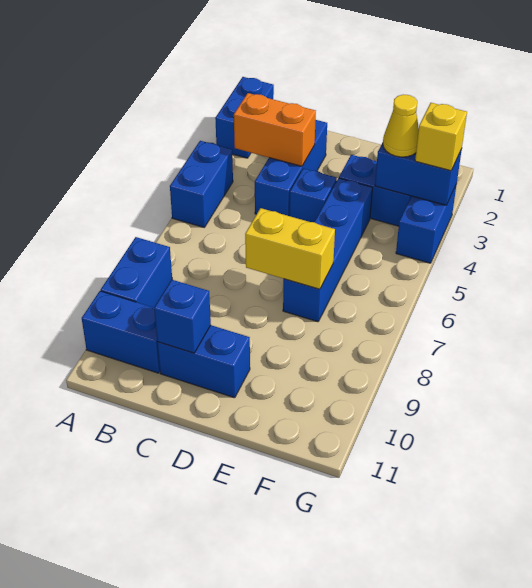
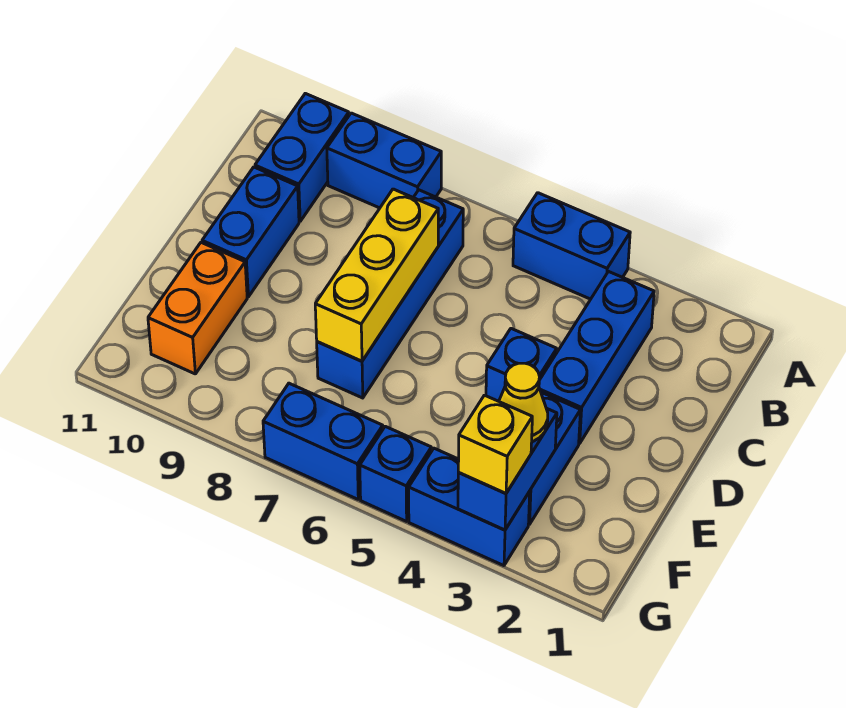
blue brick A1:A2 level 1 -> blue brick G6:G7 level 1
orange brick B3:C3 level 2 -> orange brick E10:F10 level 1
blue brick C2:C4 level 1 -> blue brick B3:D3 level 1
blue brick C10 level 2 -> blue brick G5 level 1
yellow brick D7:E7 level 2 -> yellow brick C7:E7 level 2
blue brick E4:E7 level 1 -> blue brick B7:E7 level 1

